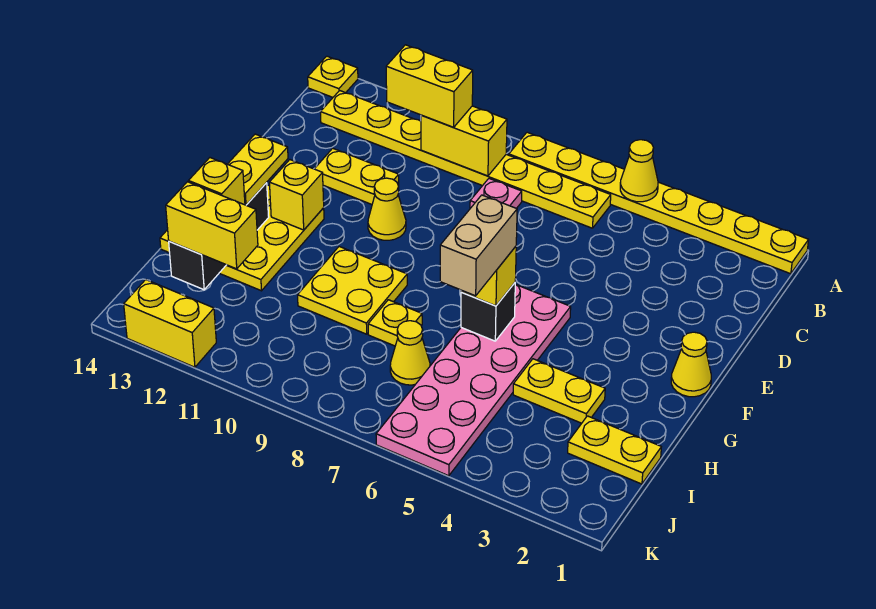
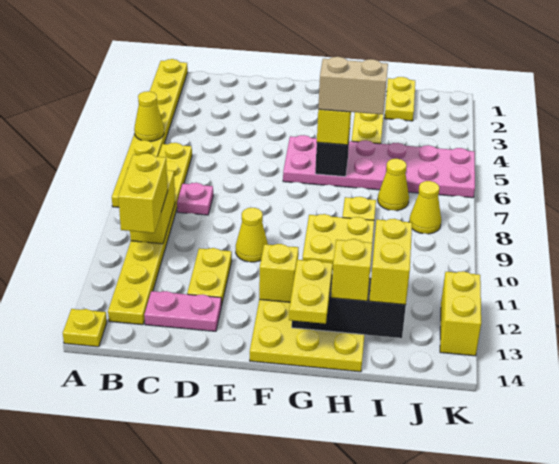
none -> pink plate C13:D13 level 1
yellow cone F1 level 1 -> yellow cone J8 level 1
yellow plate F13:G13 level 3 -> yellow plate G13:G14 level 3

